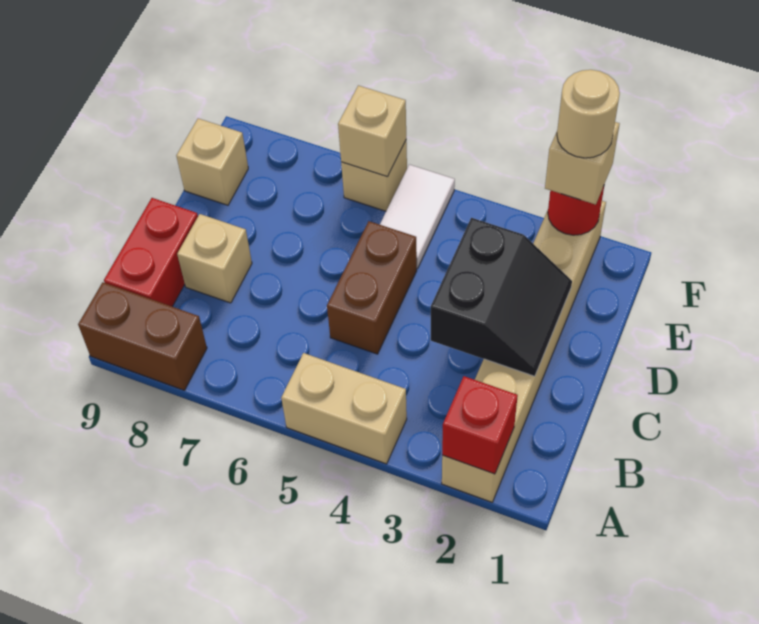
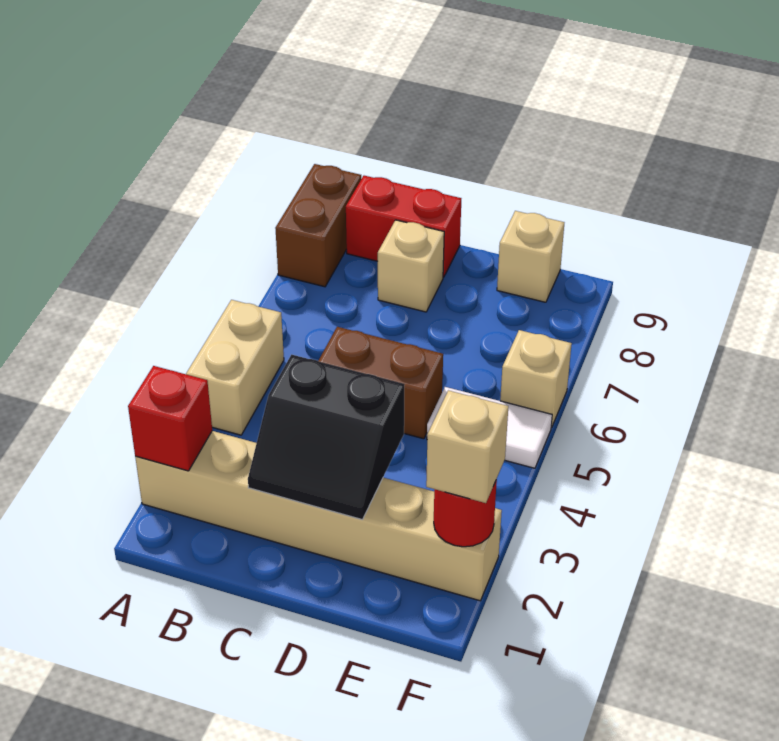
tan round brick F2 level 4 -> none
tan brick F6 level 2 -> none

